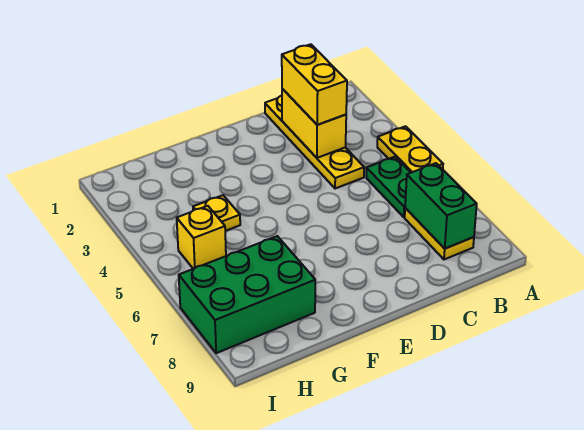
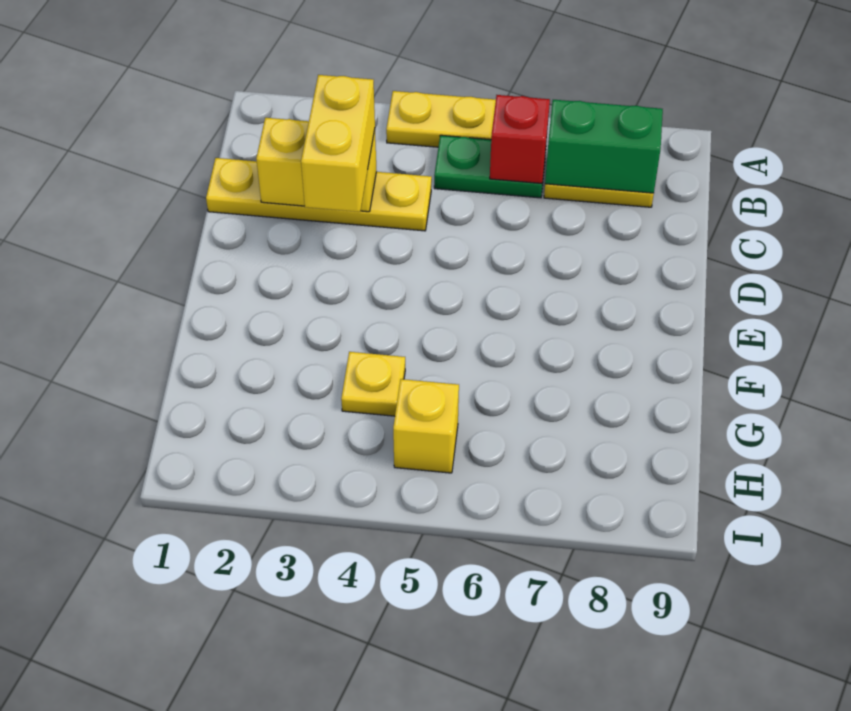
none -> red brick B6 level 2
yellow brick C2:C3 level 3 -> yellow brick C3:D3 level 3
green brick G7:I8 level 1 -> none

